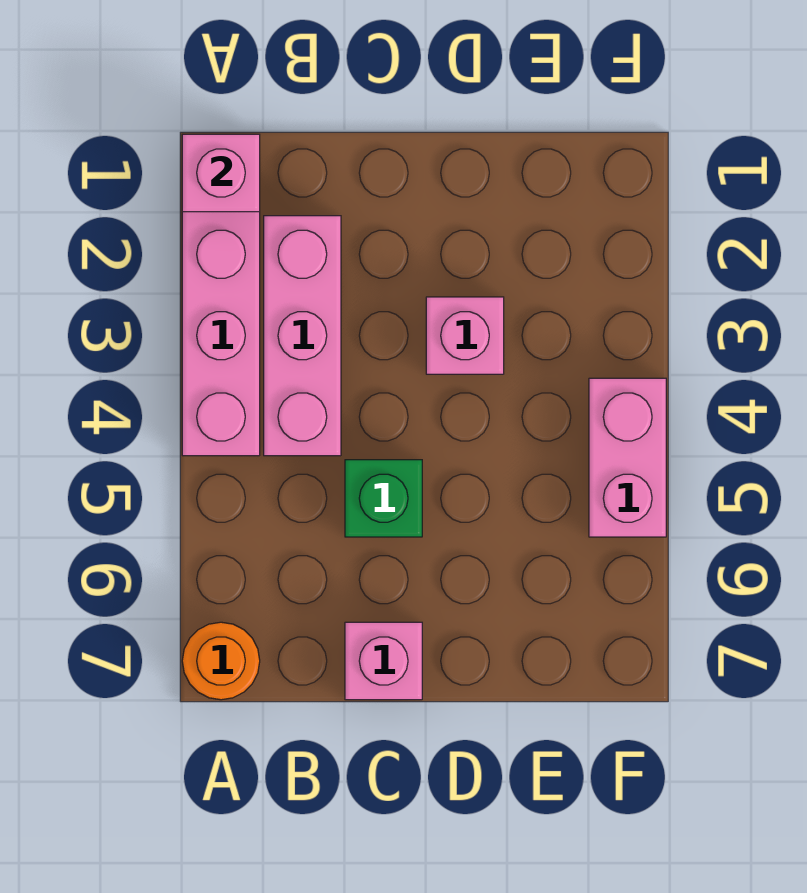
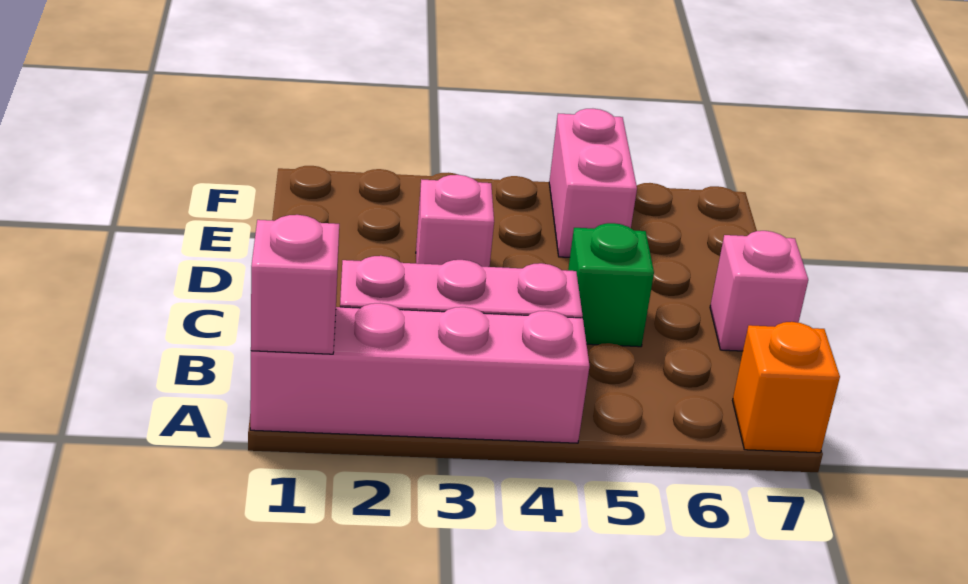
orange round brick A7 level 1 -> orange brick A7 level 1
pink brick F4:F5 level 1 -> pink brick E5:F5 level 1

